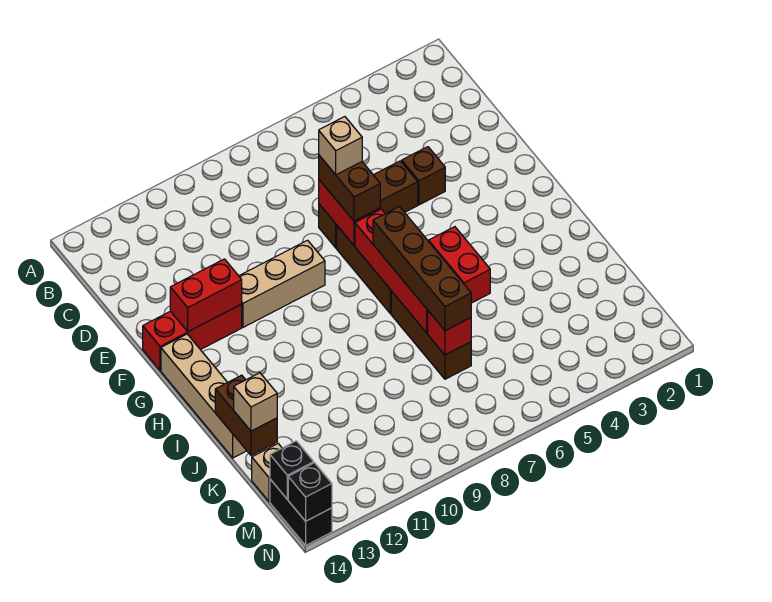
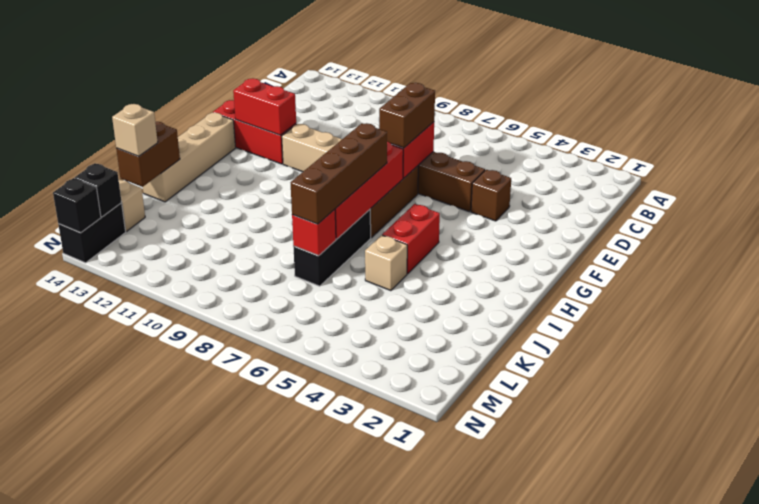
tan brick E7 level 4 -> tan brick J5 level 1
brown brick I7:K7 level 1 -> black brick I7:K7 level 1

